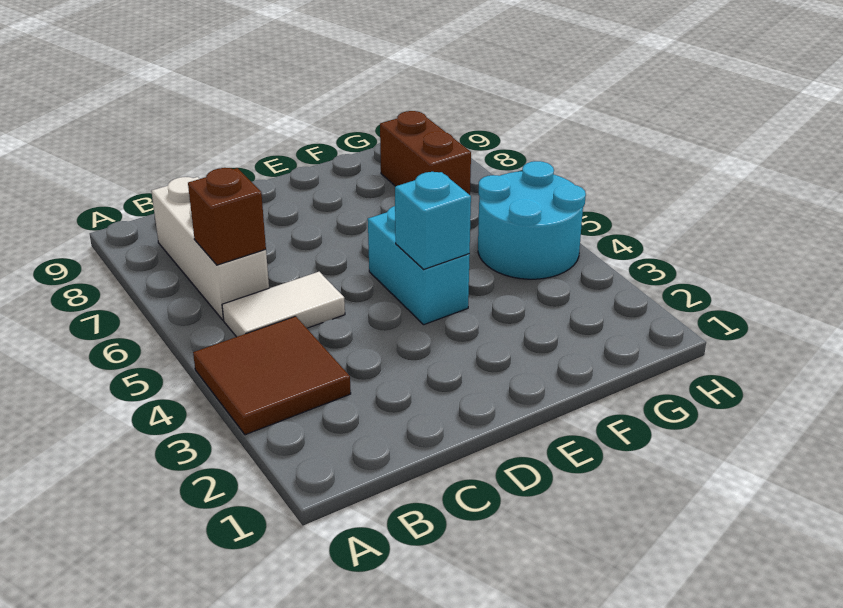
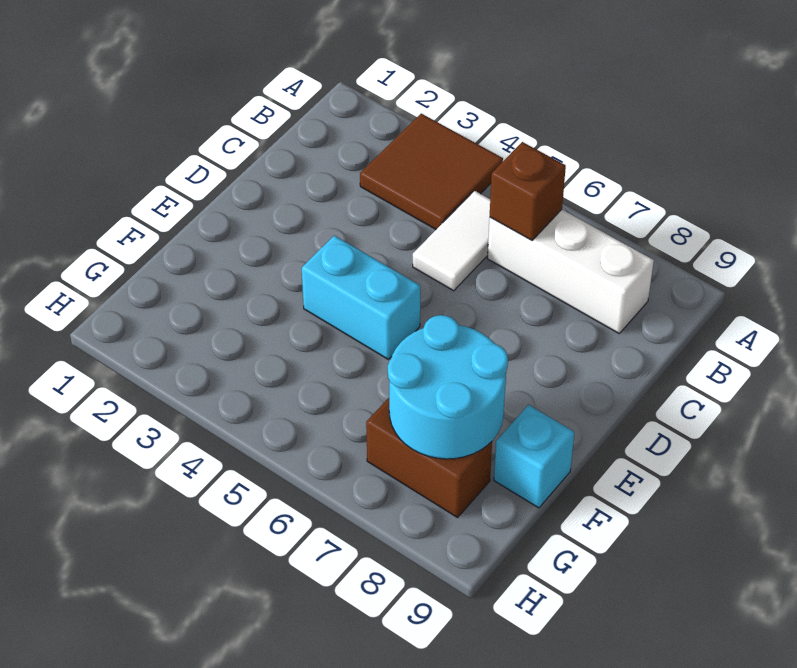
cyan brick E4 level 2 -> cyan brick F9 level 1
cyan round brick G4:H5 level 1 -> cyan round brick F7:G8 level 2

